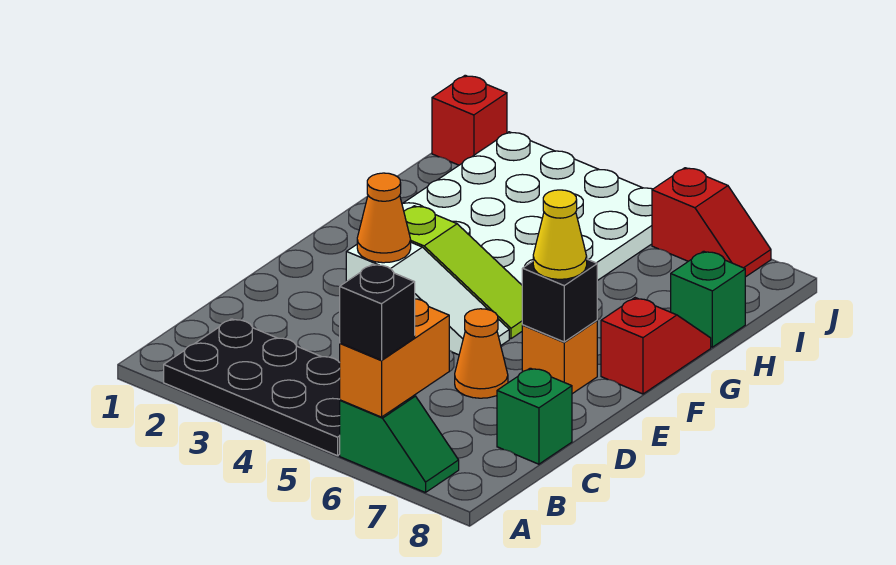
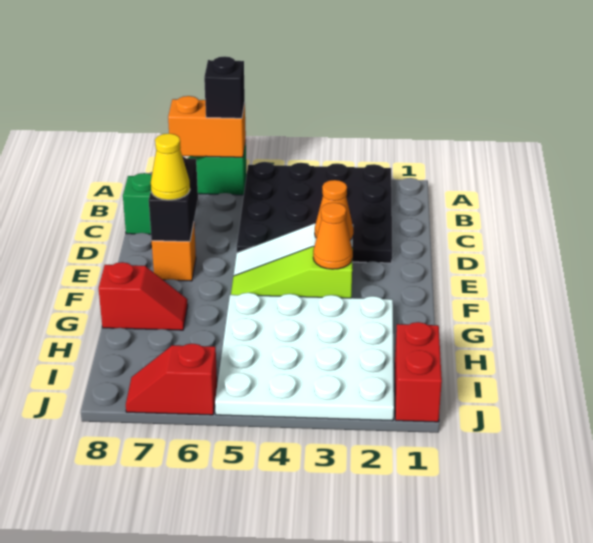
black plate A2:B5 level 1 -> black plate A2:D5 level 1
orange brick A6:B6 level 2 -> orange brick A6:A7 level 2
orange cone D6 level 1 -> orange cone F3 level 2
black brick E7 level 2 -> black brick D7:E7 level 2
red slope F8:G8 level 1 top F -> red slope G7:G8 level 1 top 8
green brick H8 level 1 -> none
red brick J1 level 1 -> red brick I1:J1 level 1

